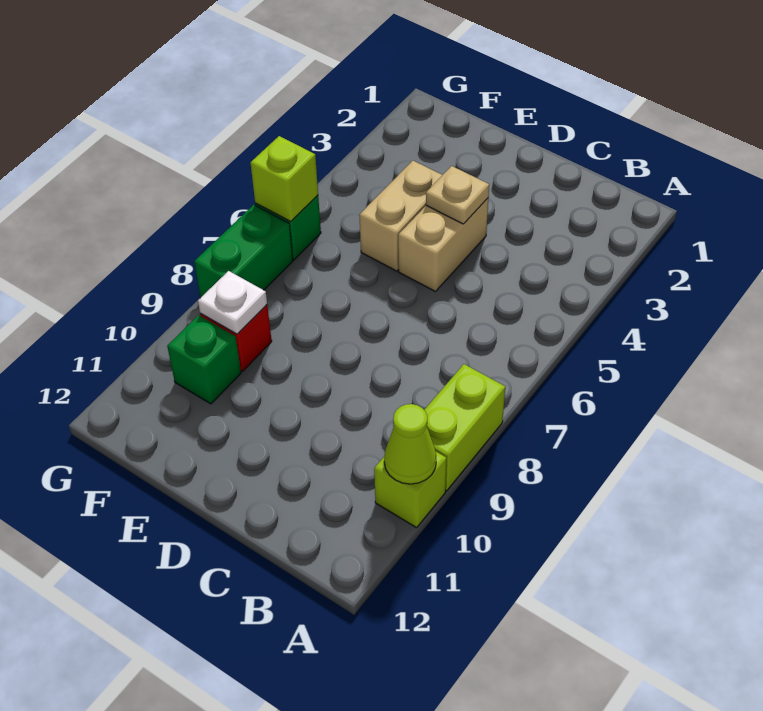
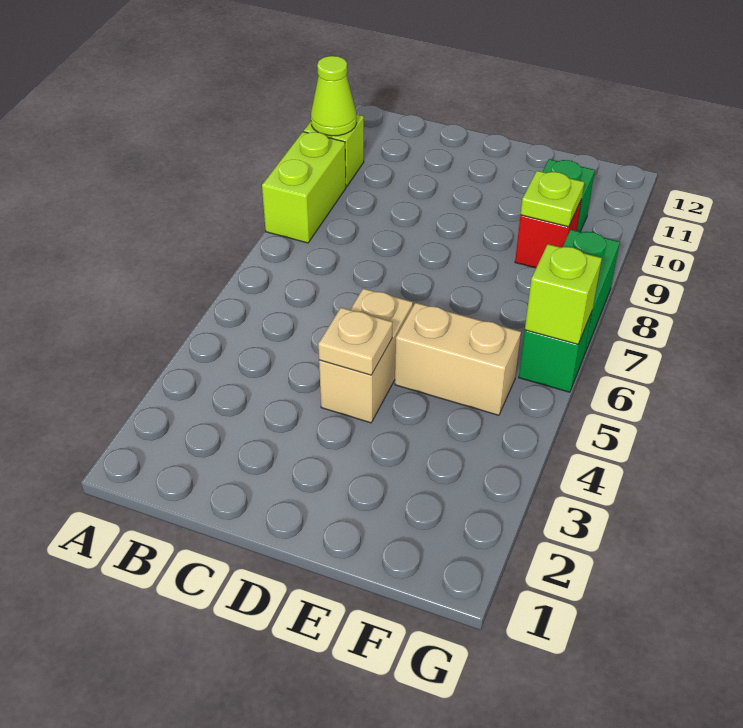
tan brick E4:E5 level 1 -> tan brick E5:F5 level 1
white plate F9 level 2 -> lime plate F9 level 2

